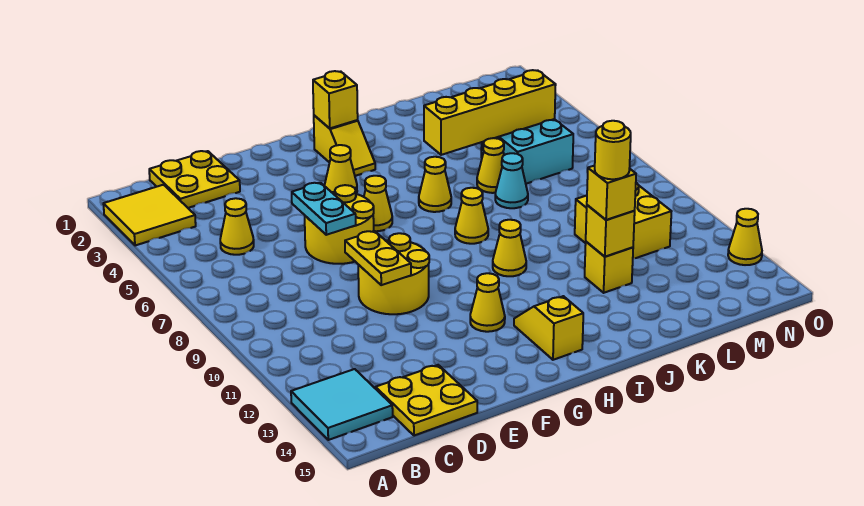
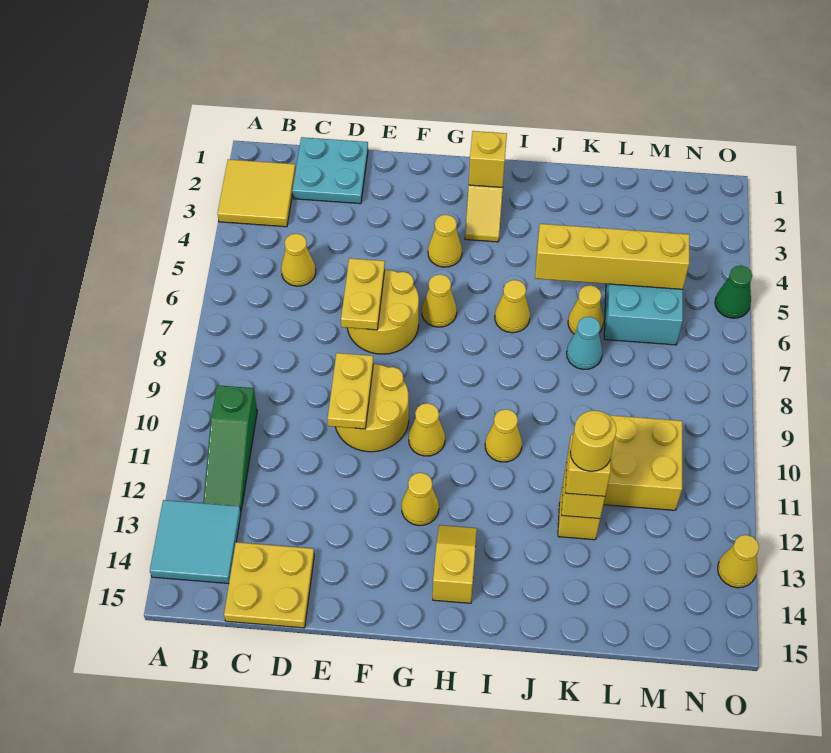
none -> green slope B10:B12 level 1 top 10
yellow plate C1:D2 level 1 -> cyan plate C1:D2 level 1
cyan plate E6:E7 level 2 -> yellow plate E6:E7 level 2
yellow cone I8 level 1 -> yellow cone G10 level 1
none -> green cone O5 level 1

